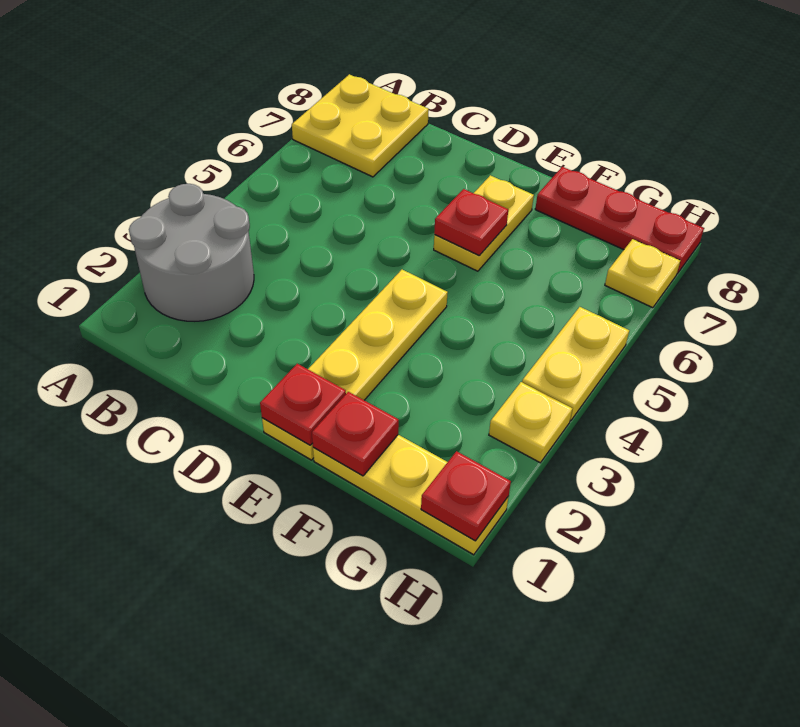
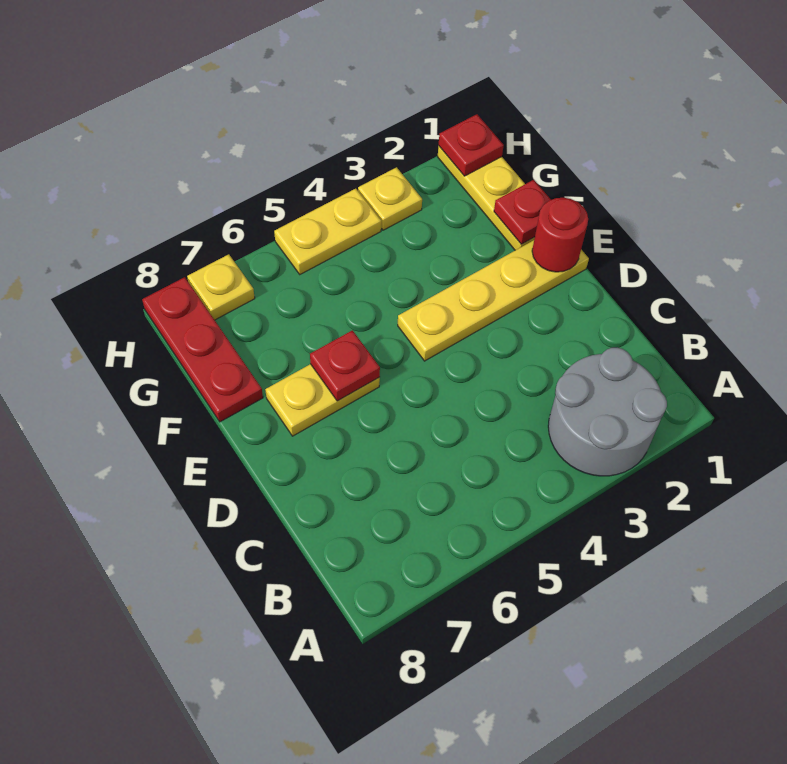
yellow plate A7:B8 level 1 -> none
red plate E1 level 2 -> red round brick E1 level 2

